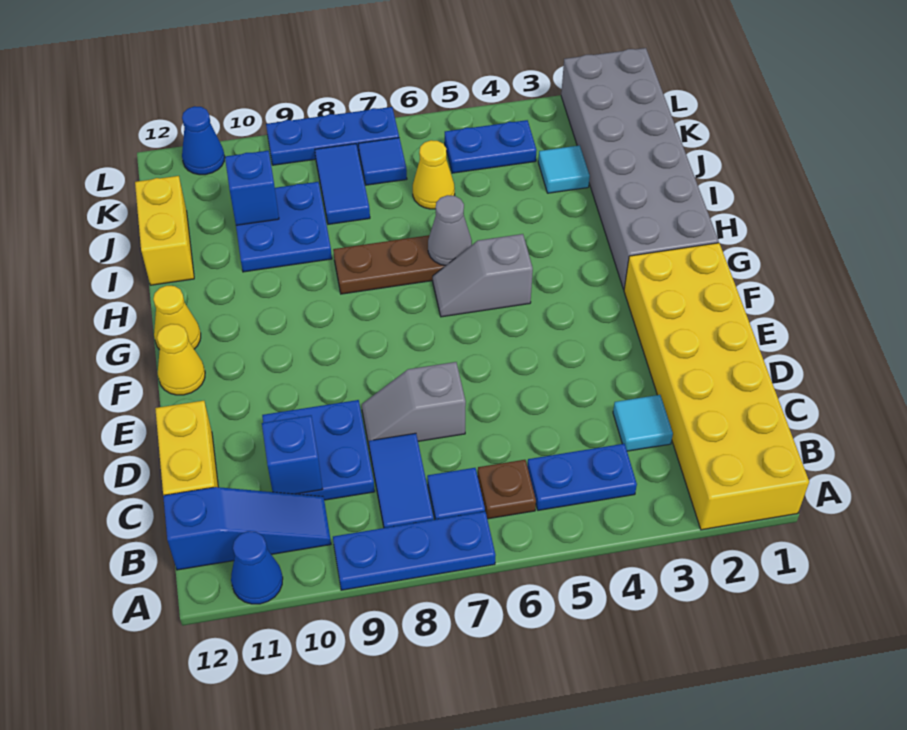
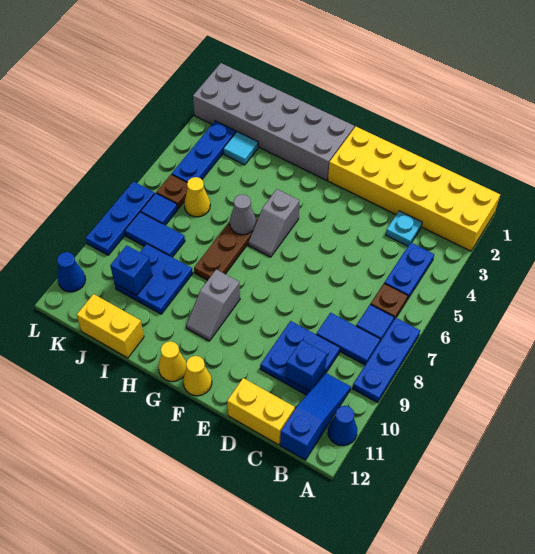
cyan tile C3 level 1 -> cyan plate C3 level 1
grey slope D7:D8 level 1 top 7 -> grey slope G9:G10 level 1 top 9
blue plate K4:K5 level 1 -> blue plate K3:K5 level 1
none -> brown plate K6 level 1

